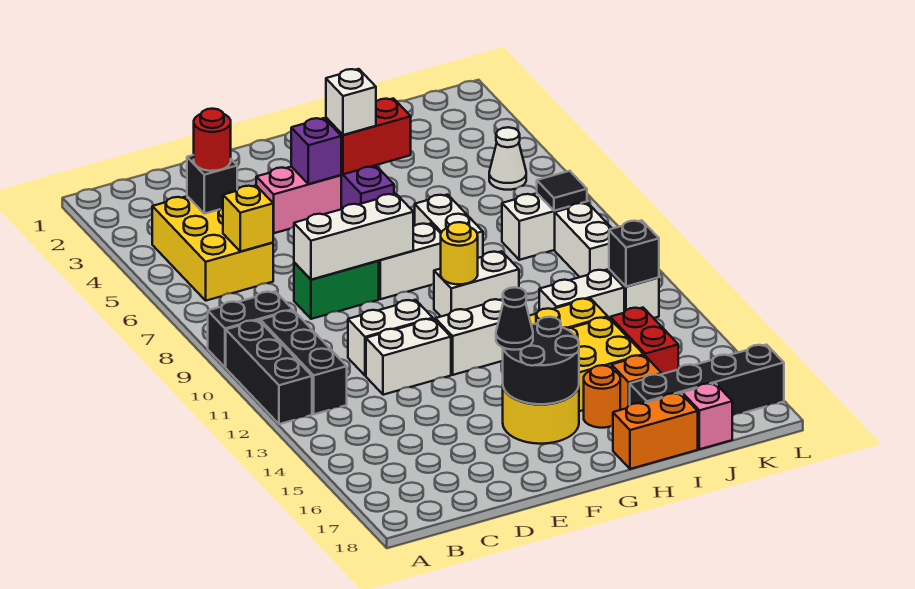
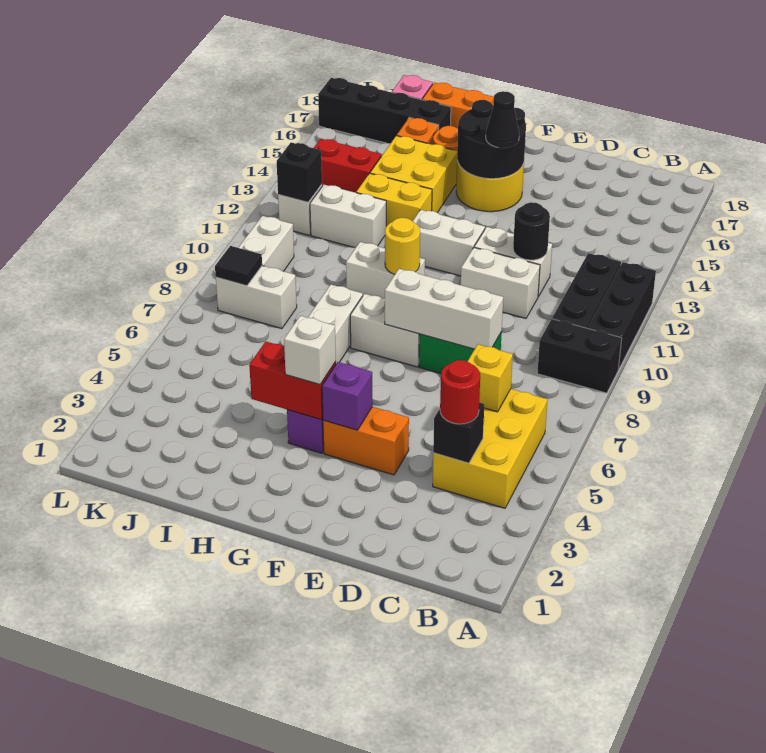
none -> black round brick D12 level 2
pink brick E4:F4 level 1 -> orange brick E4:F4 level 1
red brick J14:J15 level 1 -> red brick J14:K14 level 1
white cone K5 level 1 -> none

